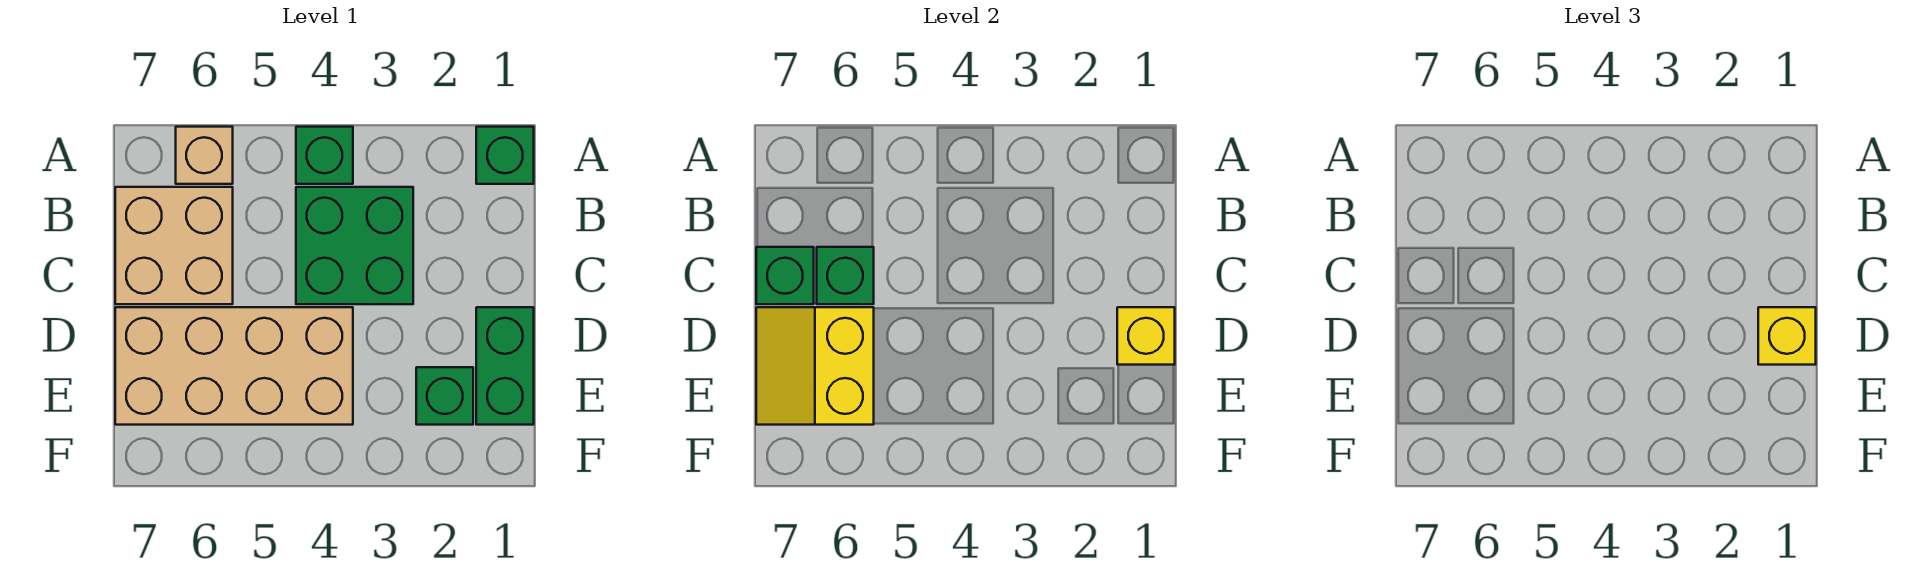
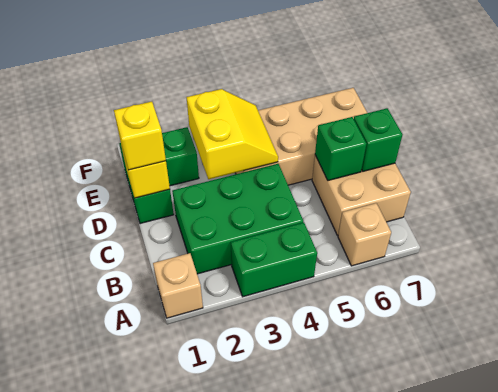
green brick A1 level 1 -> tan brick A1 level 1
green brick A4 level 1 -> green brick A3:A4 level 1
green brick B3:C4 level 1 -> green brick B2:C4 level 1
yellow slope D6:E7 level 2 top 6 -> yellow slope D3:E4 level 2 top 3

